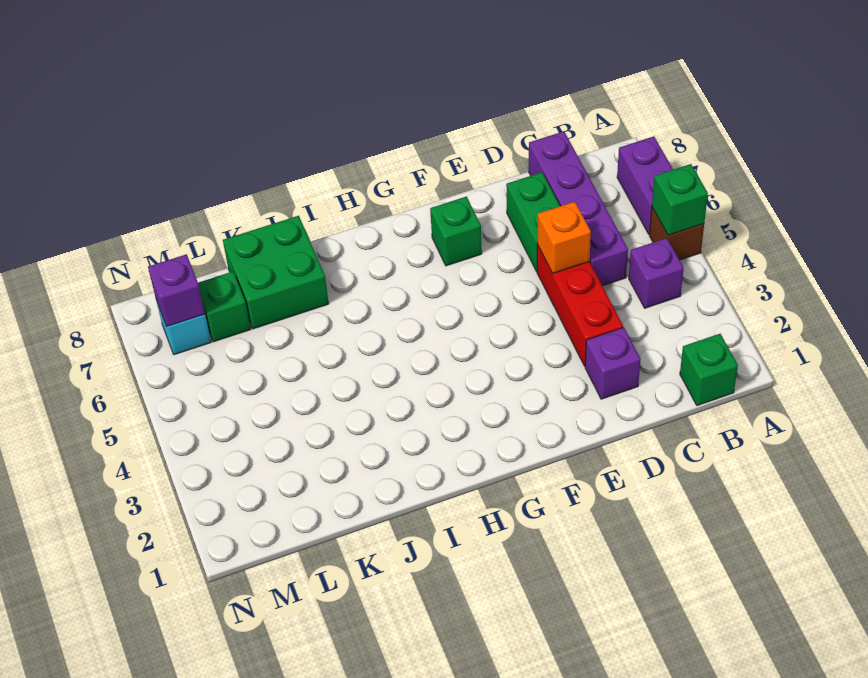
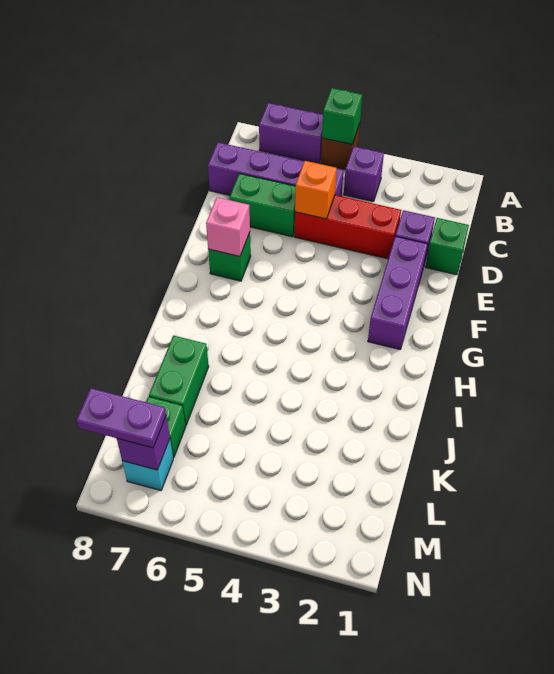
green brick B1 level 1 -> green brick D1 level 1
none -> purple brick E2:G2 level 1
none -> pink brick F7 level 2
green brick J7:K8 level 1 -> green brick J7:K7 level 1
none -> purple plate M7:M8 level 3

